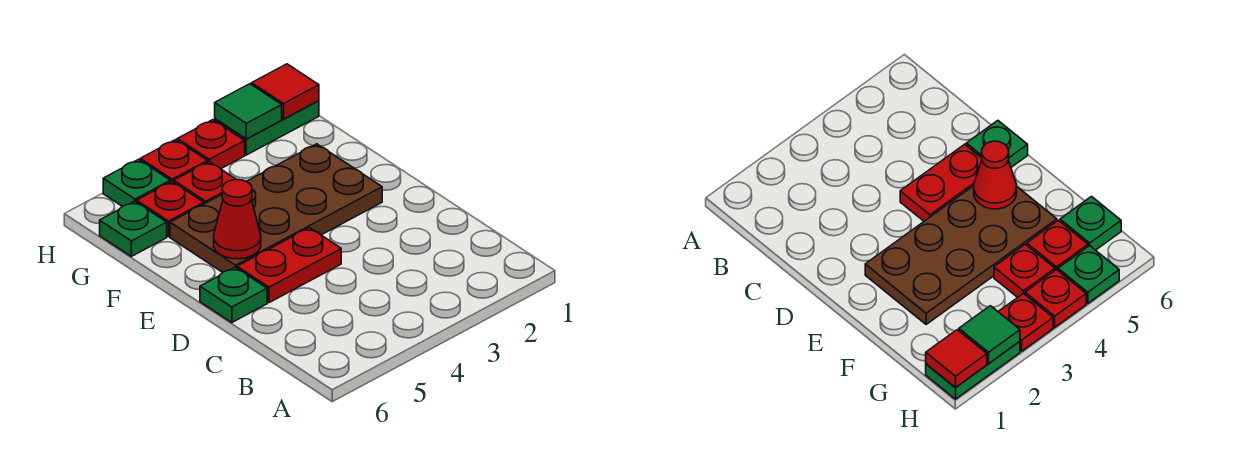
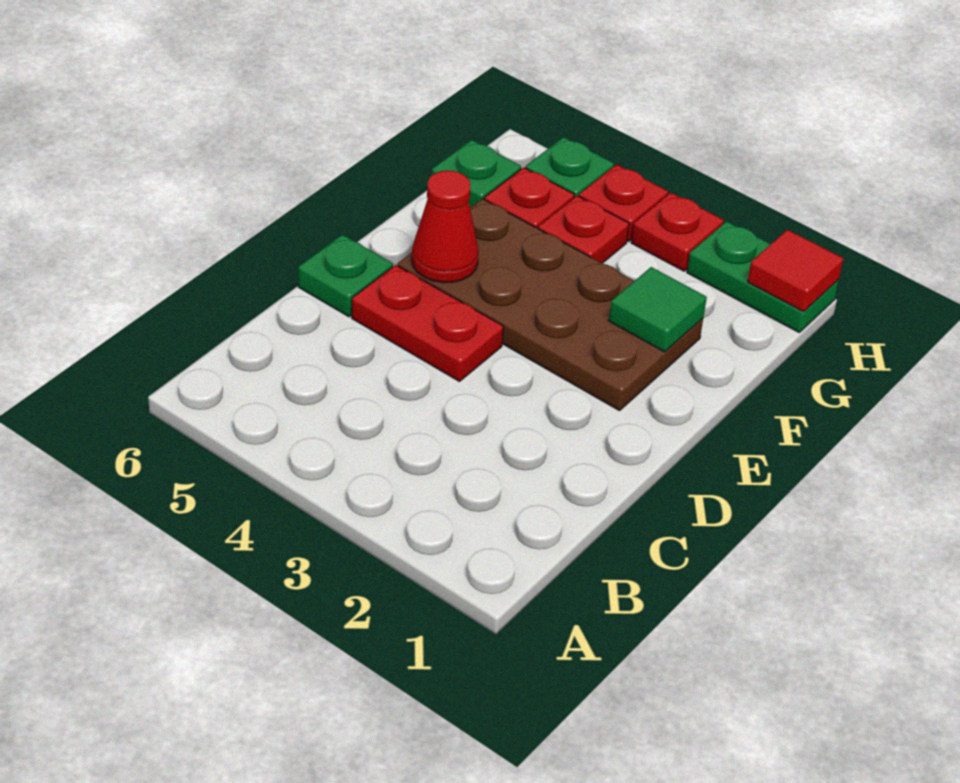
green tile H2 level 2 -> green tile F2 level 2

